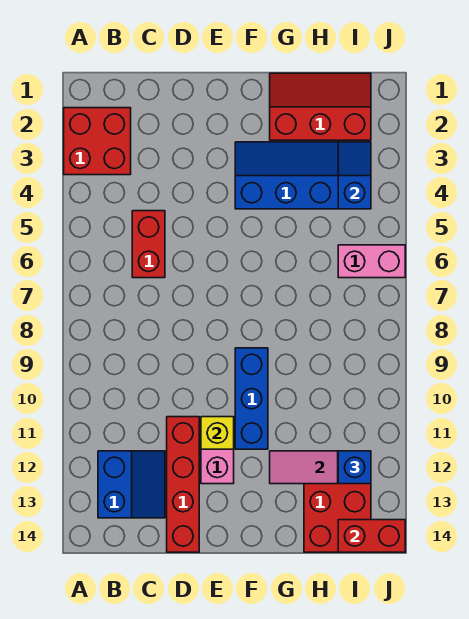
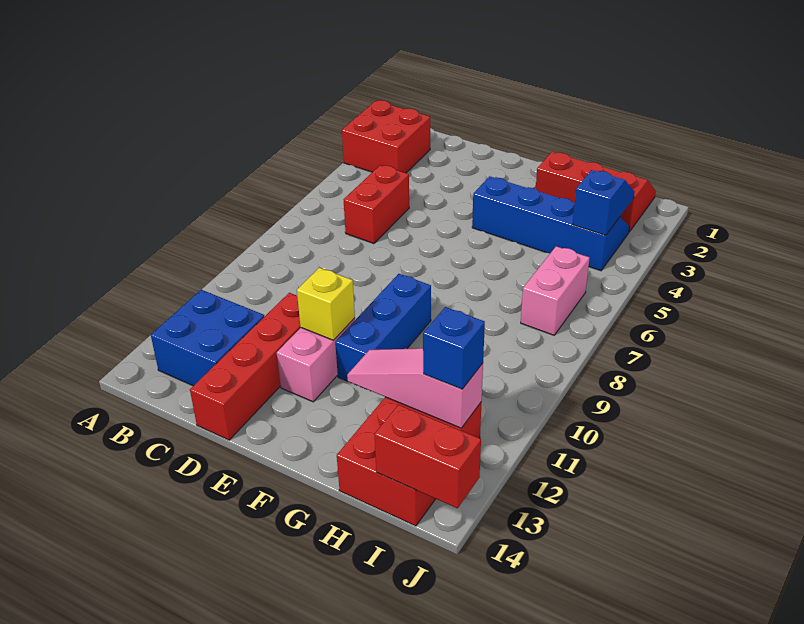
blue slope B12:C13 level 1 top B -> blue brick B12:C13 level 1
pink brick I6:J6 level 1 -> pink brick I6:I7 level 1

